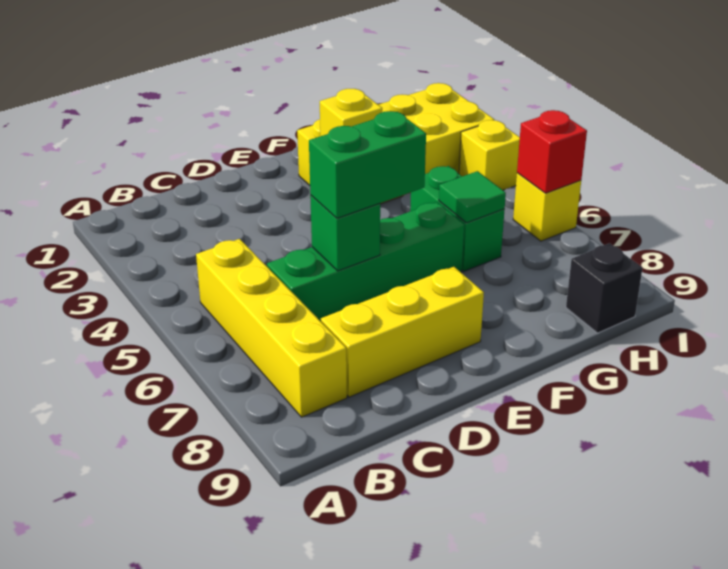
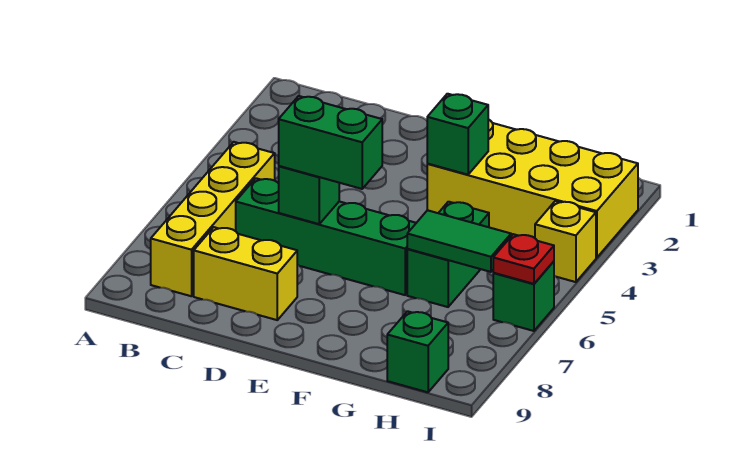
yellow brick C8:E8 level 1 -> yellow brick C8:D8 level 1
yellow brick F3 level 2 -> green brick F3 level 2
green tile G6 level 2 -> green tile G6:H6 level 2
black brick H9 level 1 -> green brick H9 level 1
yellow brick I6 level 1 -> green brick I6 level 1
red brick I6 level 2 -> red plate I6 level 2

